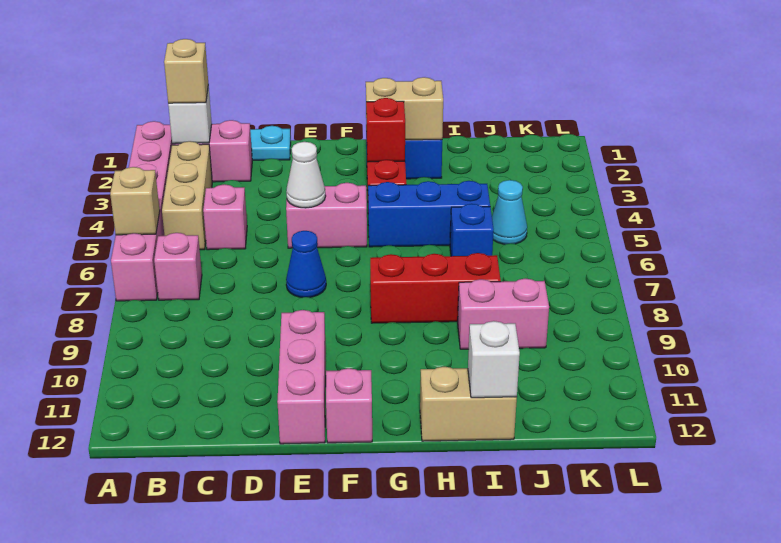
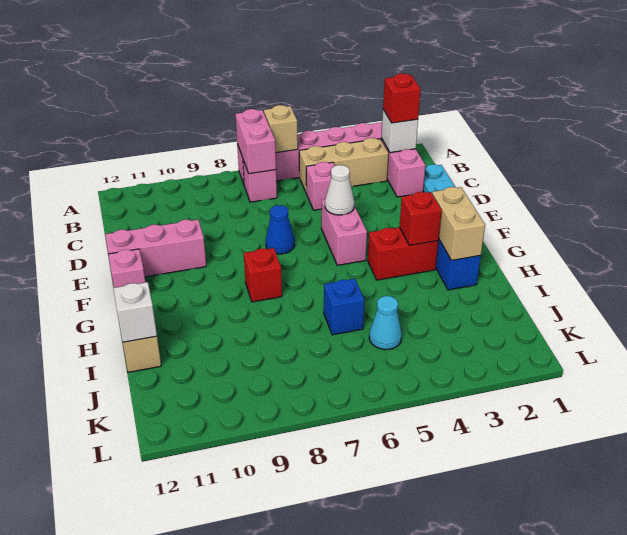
tan brick B2 level 3 -> red brick B2 level 3
blue brick G5:I5 level 1 -> none
red brick G8:I8 level 1 -> red brick G8 level 1
pink brick I9:J9 level 1 -> pink brick A7:B7 level 2

